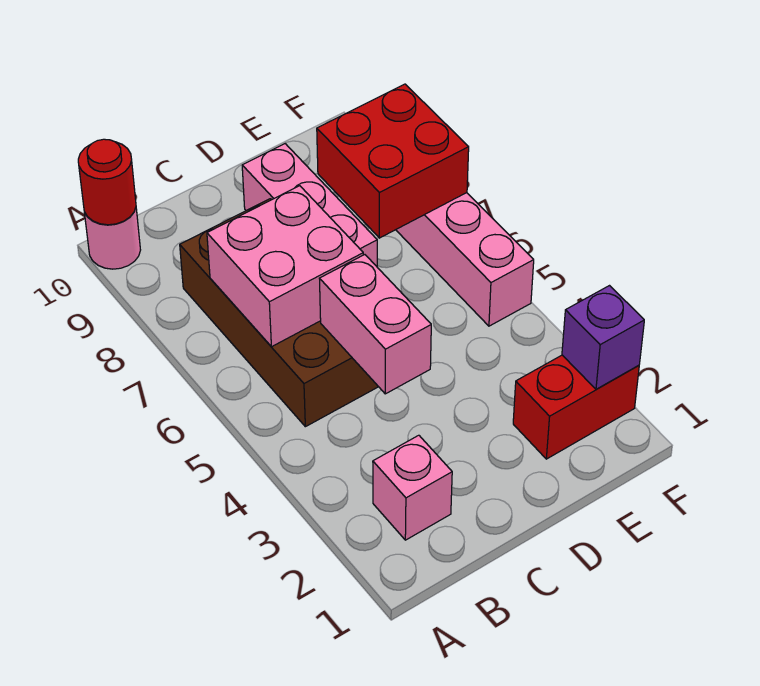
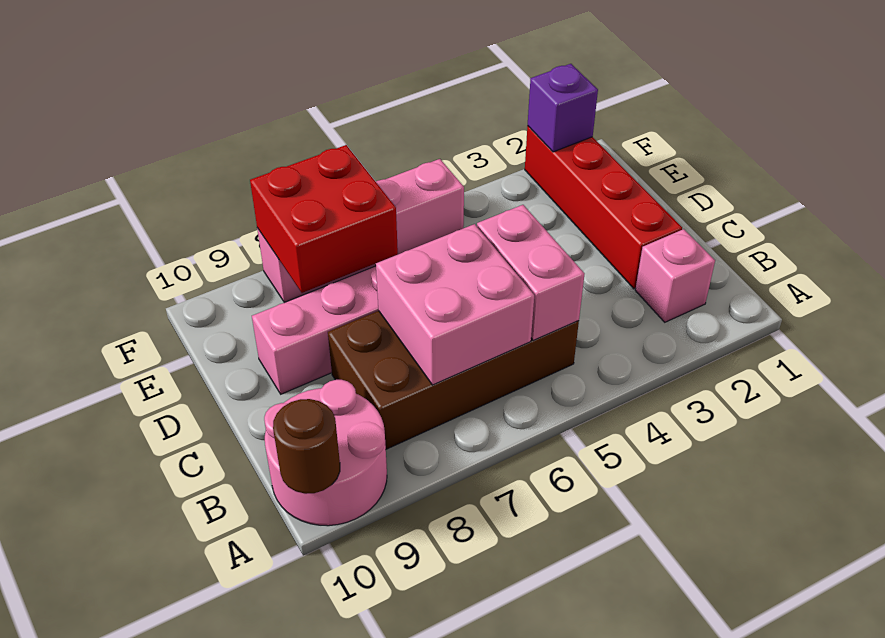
pink round brick A10 level 1 -> pink round brick A9:B10 level 1
red round brick A10 level 2 -> brown round brick A10 level 2
pink brick C4:C5 level 2 -> pink brick B5:C5 level 2
red brick E2:F2 level 1 -> red brick C2:F2 level 1

